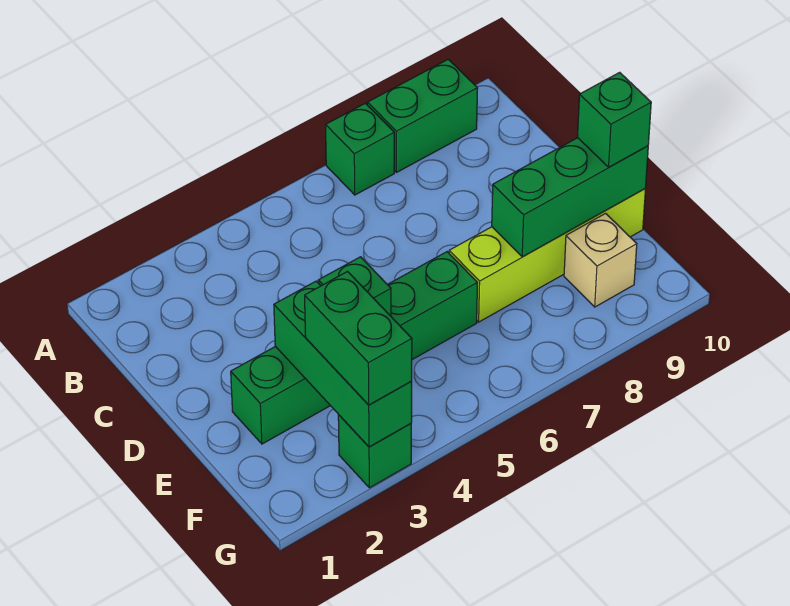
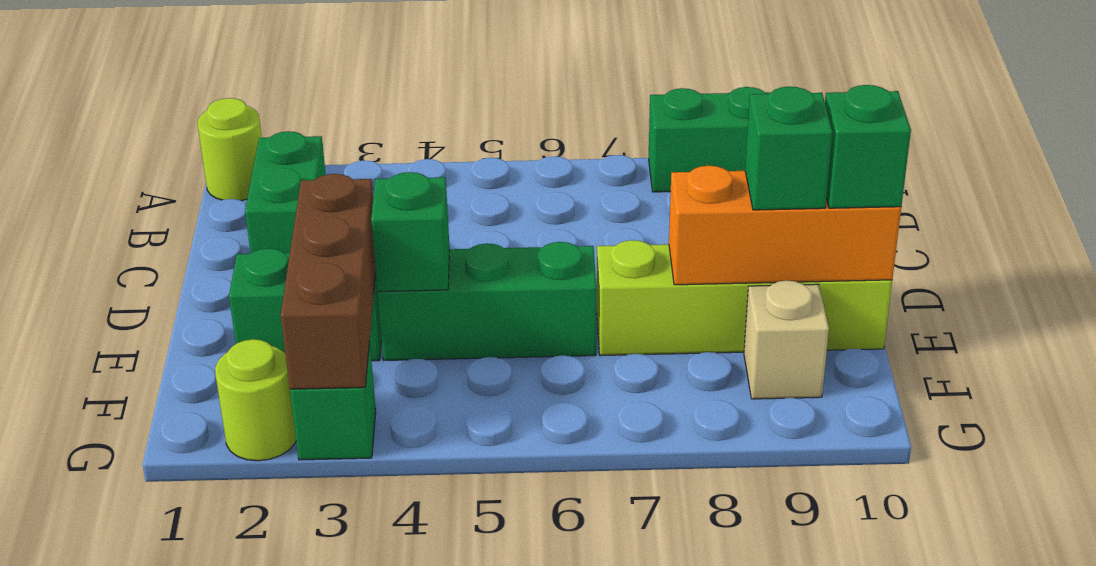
none -> lime round brick A1 level 1
green brick A7 level 1 -> green brick E9 level 3
green brick E3:G3 level 2 -> brown brick E3:G3 level 2
green brick E8:E10 level 2 -> orange brick E8:E10 level 2
green brick F3:G3 level 3 -> green brick B2:C2 level 1
none -> lime round brick G2 level 1

